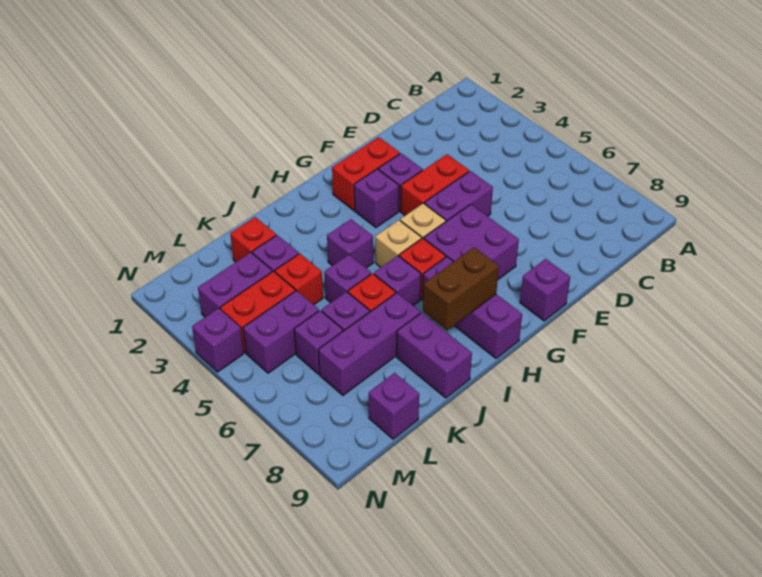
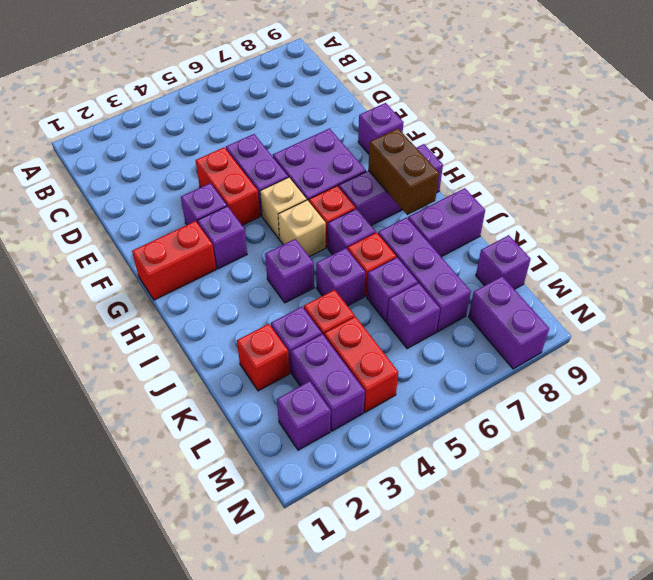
red brick F2:G2 level 1 -> red brick G1:G2 level 1
purple brick L5:M5 level 1 -> purple brick M8:N8 level 1
purple brick N4 level 1 -> purple brick M2 level 1

